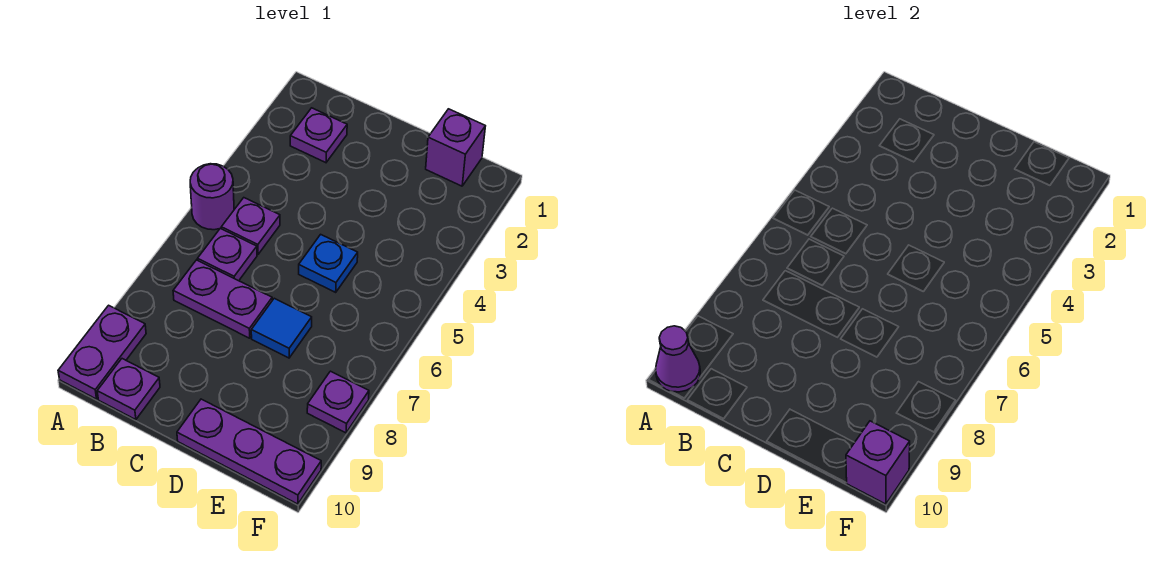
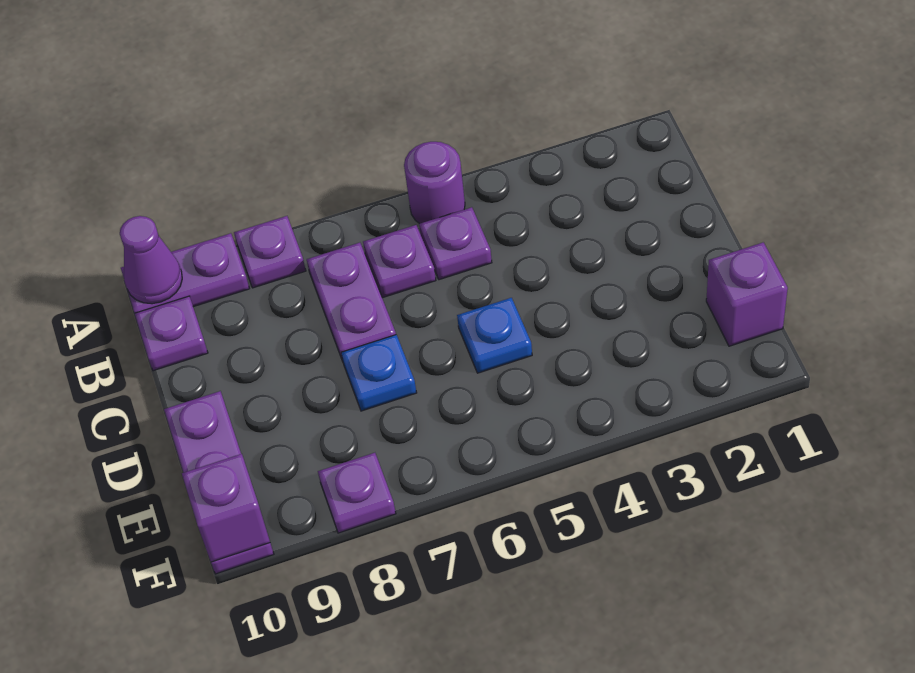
purple plate B2 level 1 -> purple plate A8 level 1
blue tile D7 level 1 -> blue plate D7 level 1

